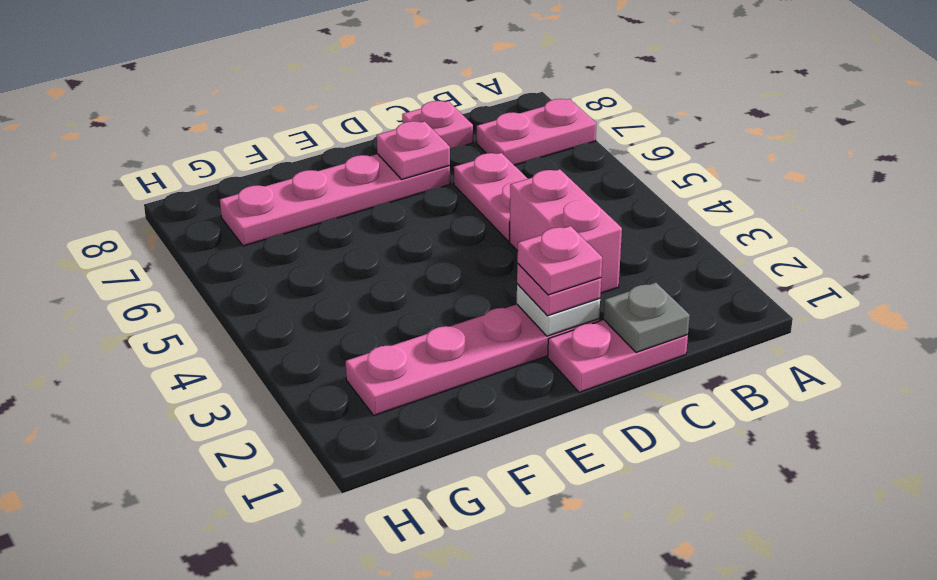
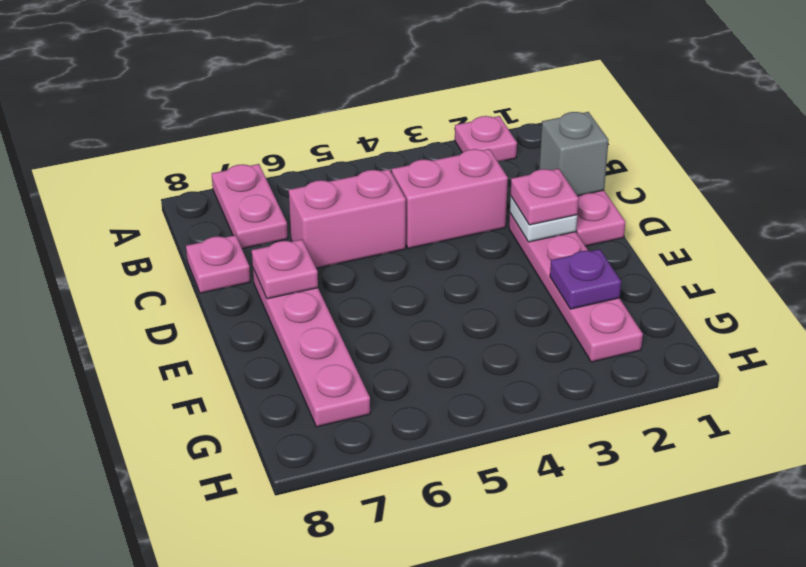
grey plate C1 level 2 -> grey brick C1 level 2
pink plate C5:C6 level 1 -> pink brick C5:C6 level 1
pink plate D2 level 4 -> pink plate A2 level 1
none -> purple plate F2 level 2

